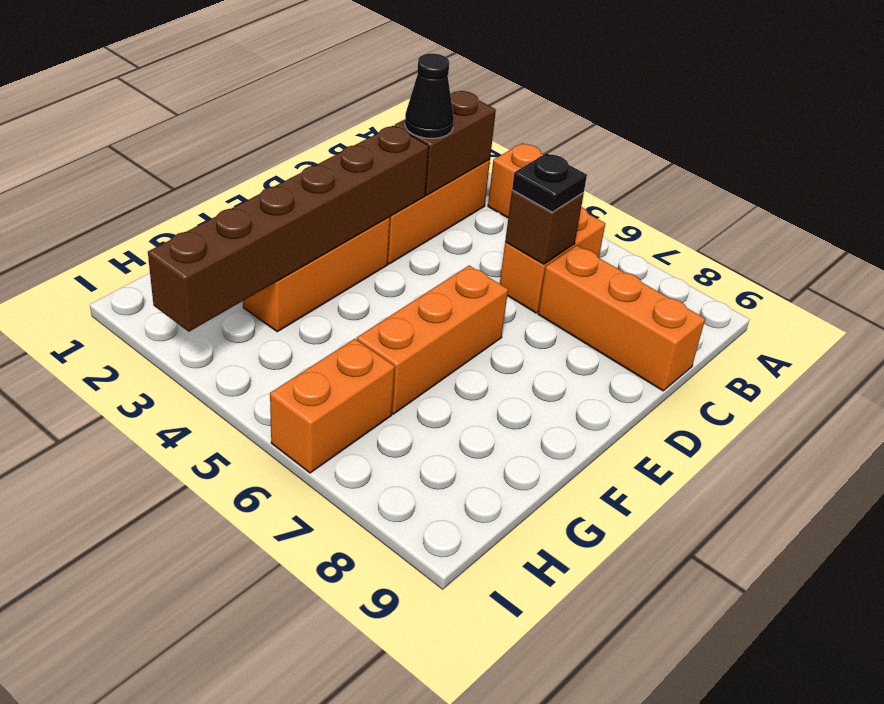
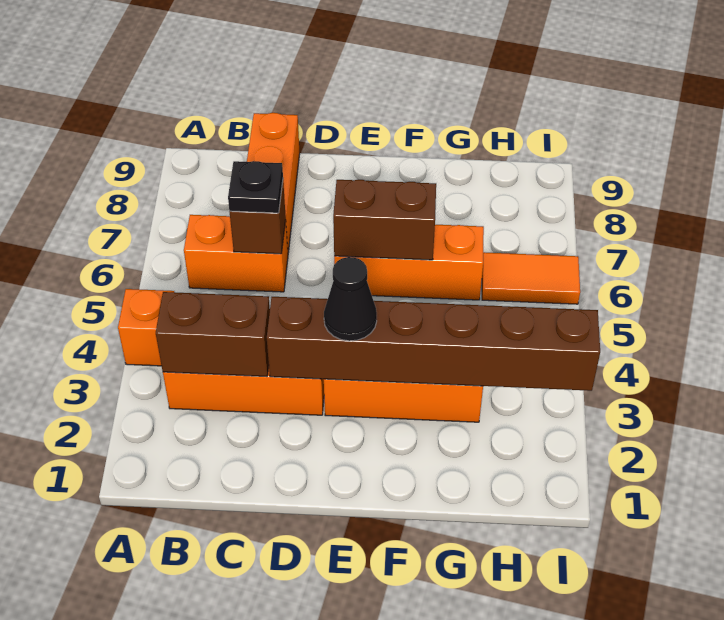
black cone C3 level 3 -> black cone E3 level 3
none -> brown brick E6:F6 level 2
orange brick H6:I6 level 1 -> orange tile H6:I6 level 1

